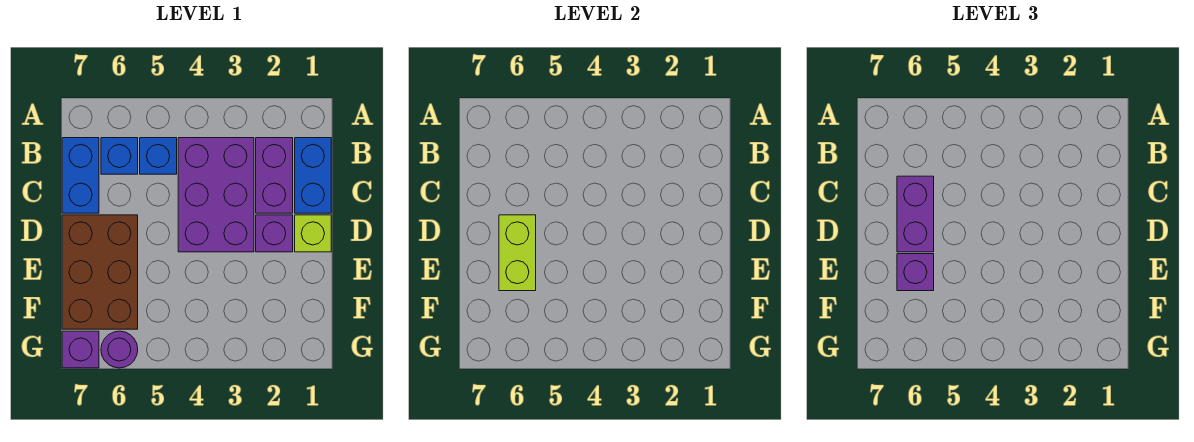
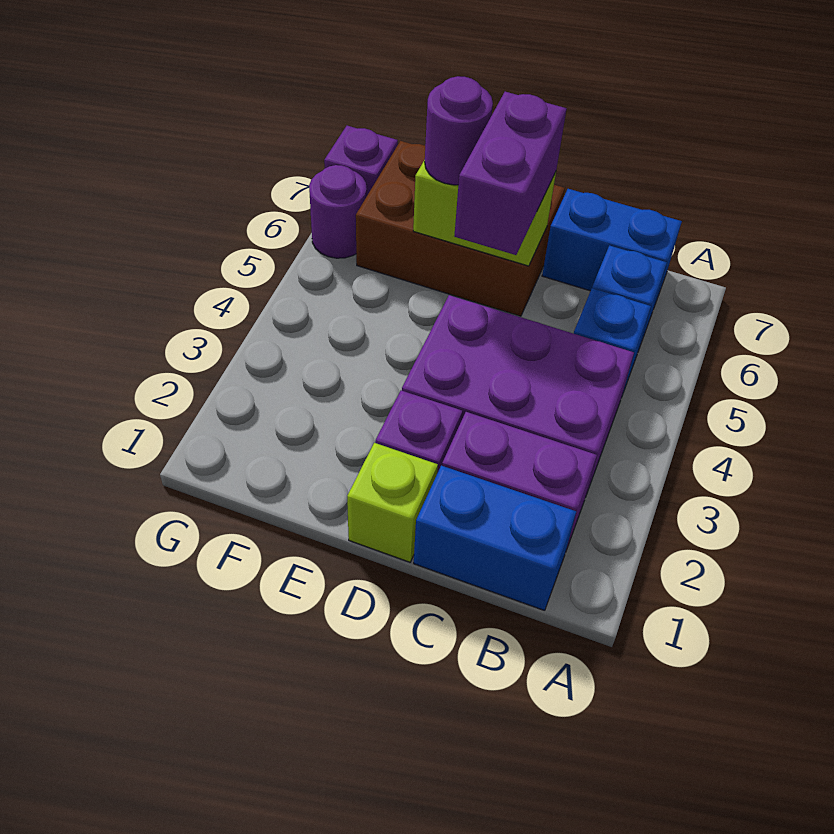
purple brick C6:D6 level 3 -> purple brick D5:D6 level 3
purple brick E6 level 3 -> purple round brick E6 level 3

